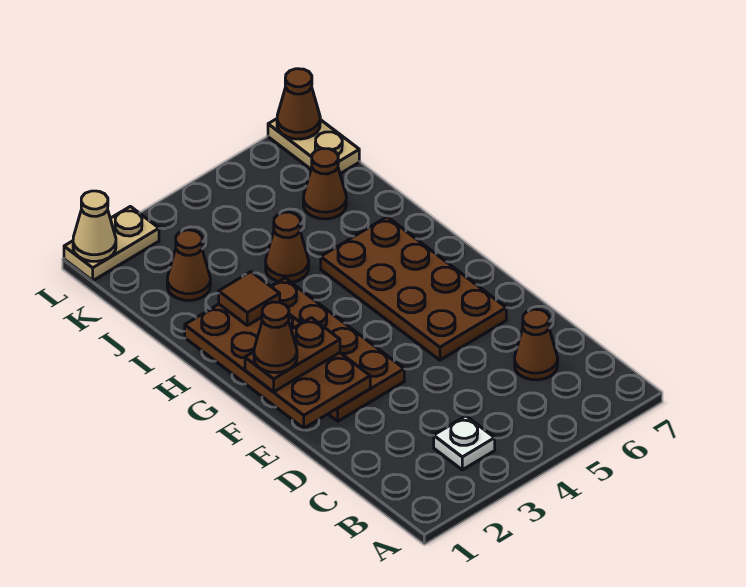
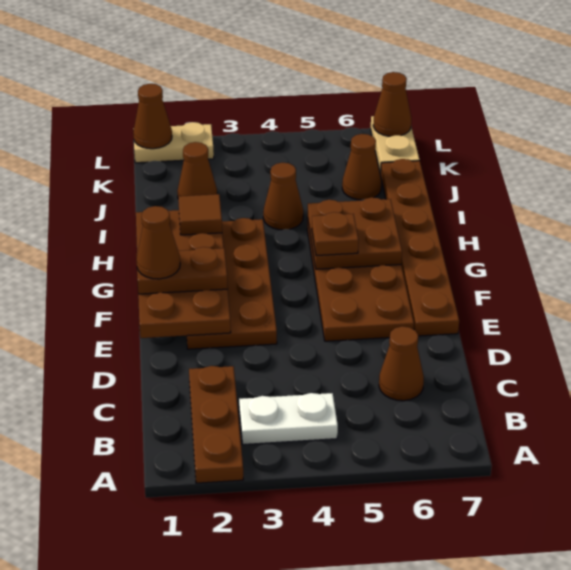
none -> brown plate A2:C2 level 1
white plate B3 level 1 -> white plate B3:B4 level 1
none -> brown plate E7:J7 level 1
none -> brown plate G5:H6 level 2
none -> brown plate G5 level 3
tan cone L1 level 2 -> brown cone L1 level 2

